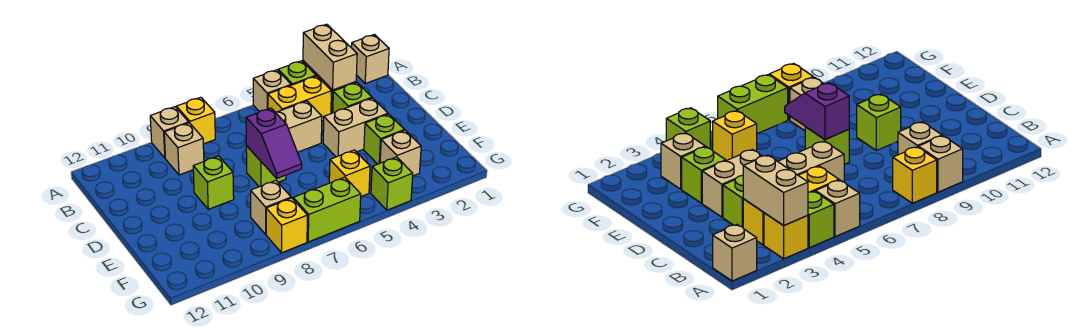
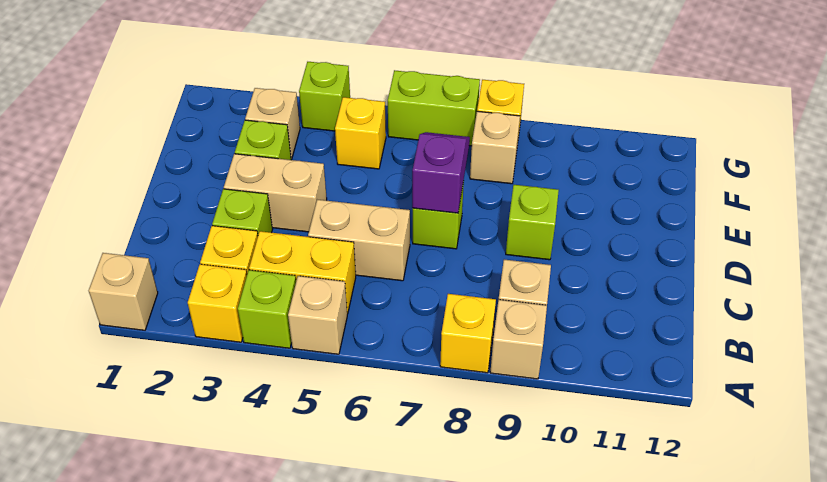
tan brick A3:B3 level 2 -> none

